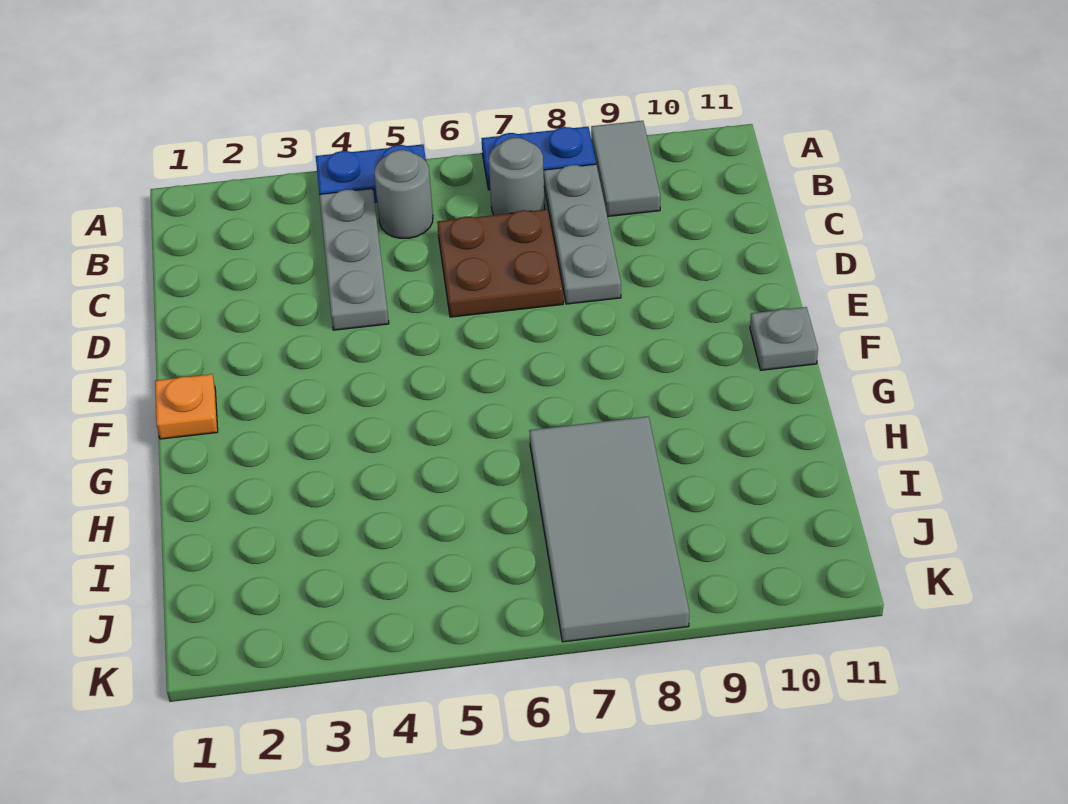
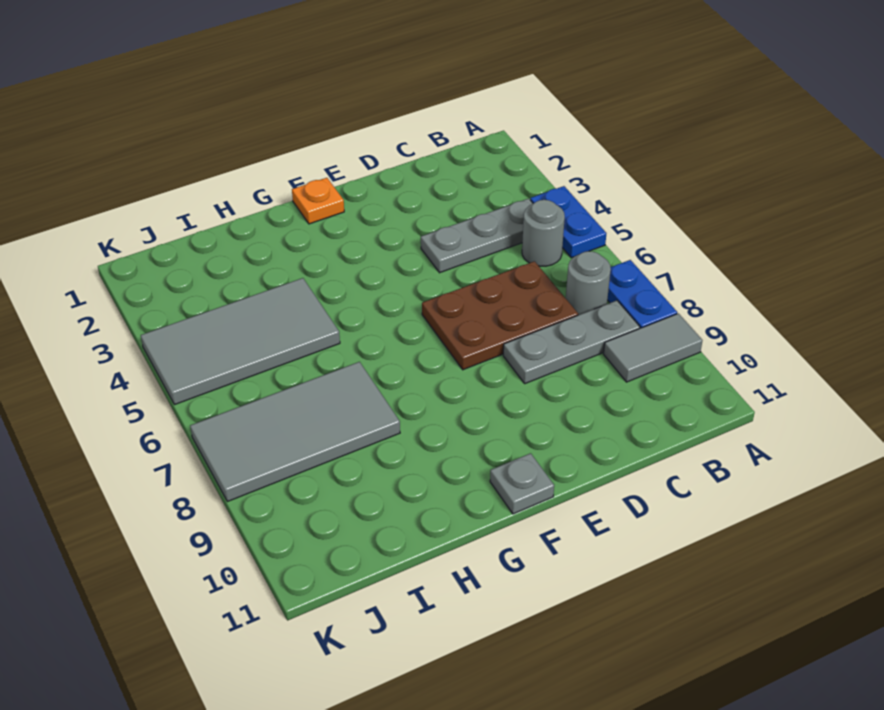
brown plate C6:D7 level 1 -> brown plate C6:E7 level 1
none -> grey tile H4:K5 level 1

